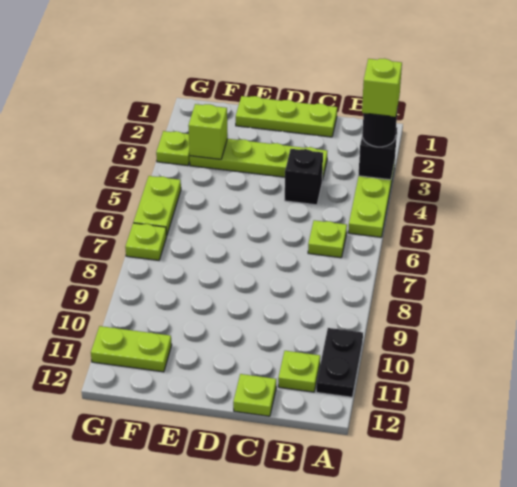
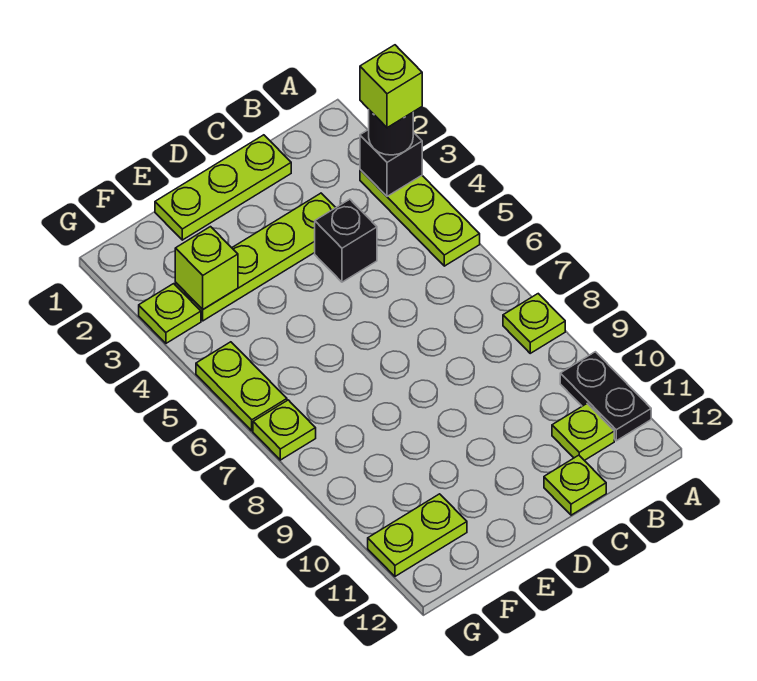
lime plate B6 level 1 -> lime plate A8 level 1

